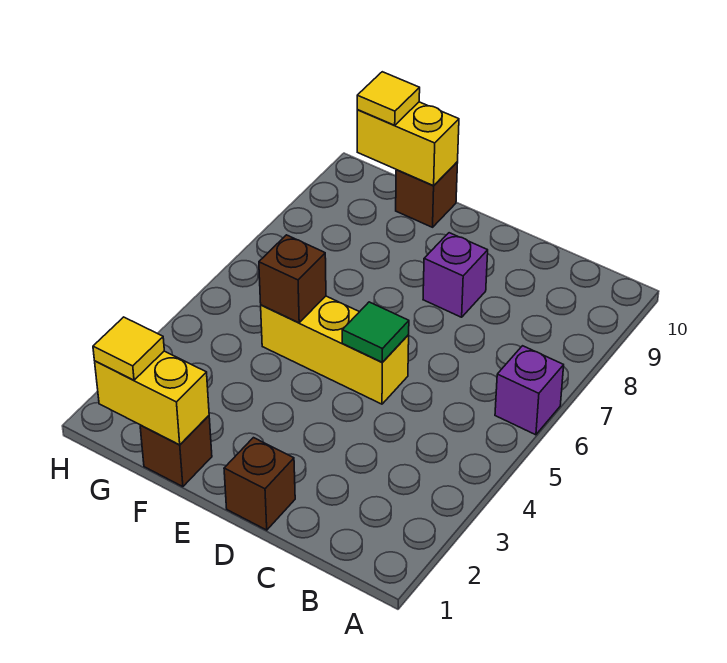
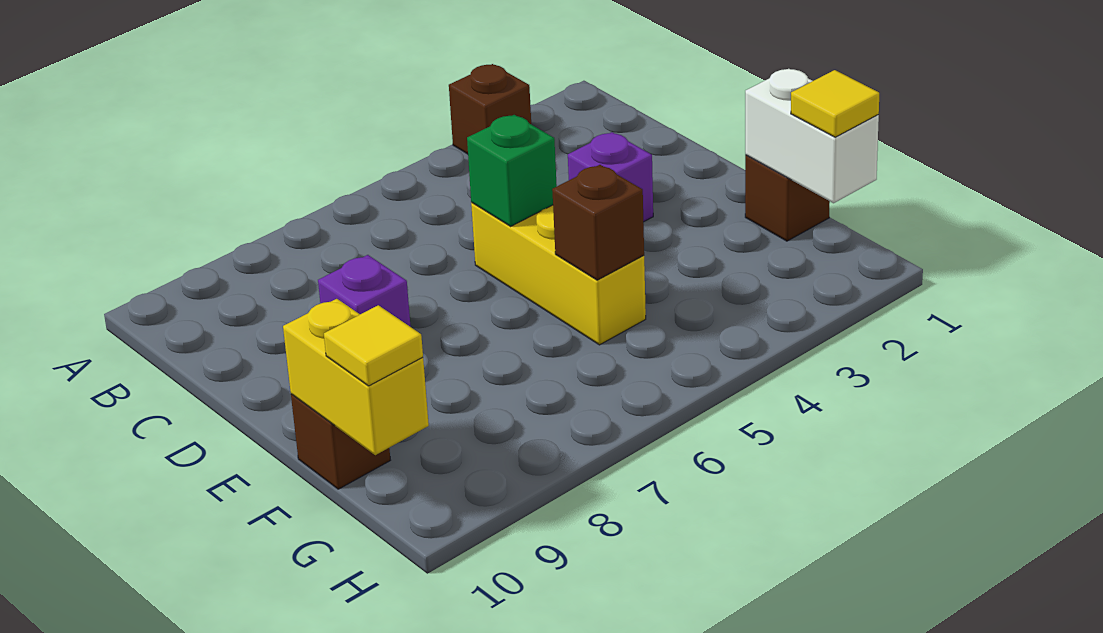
purple brick A6 level 1 -> purple brick D3 level 1
brown brick D1 level 1 -> brown brick A3 level 1
green tile D5 level 2 -> green brick D5 level 2
yellow brick F1:G1 level 2 -> white brick F1:G1 level 2

